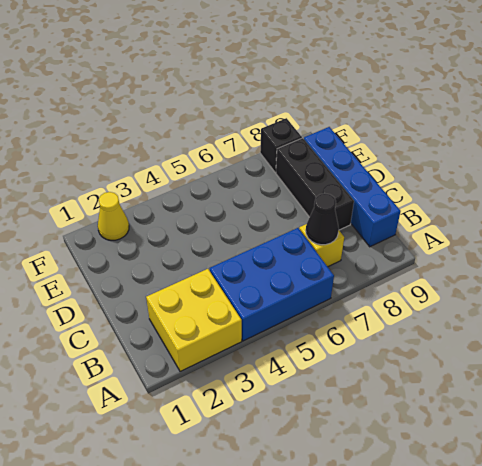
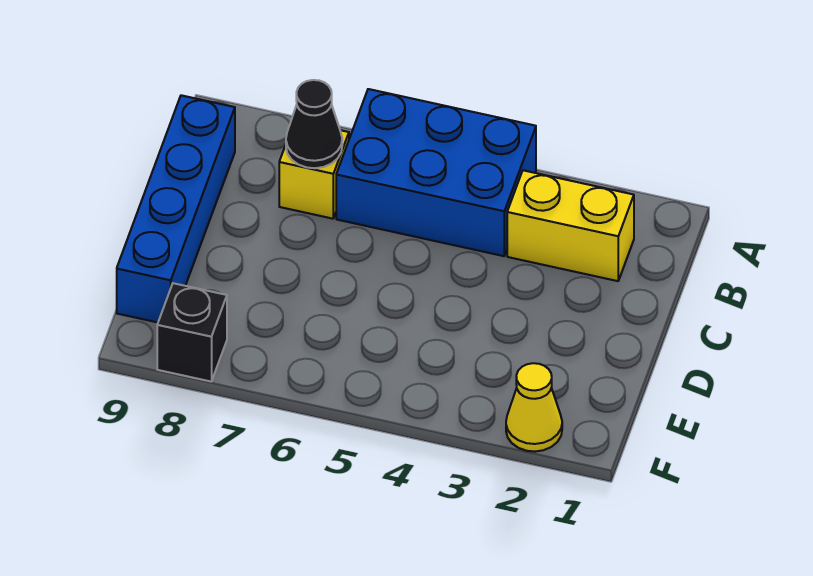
yellow brick A2:B3 level 1 -> yellow brick B2:B3 level 1
black brick C8:E8 level 1 -> none

